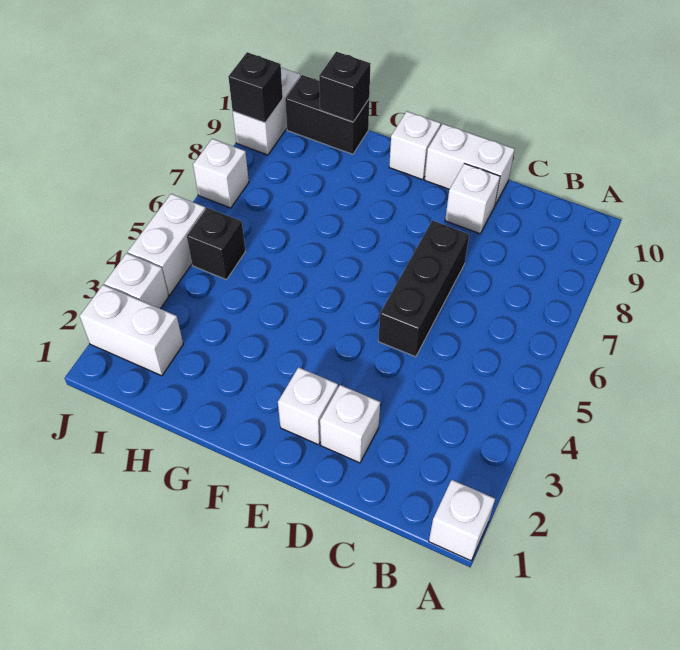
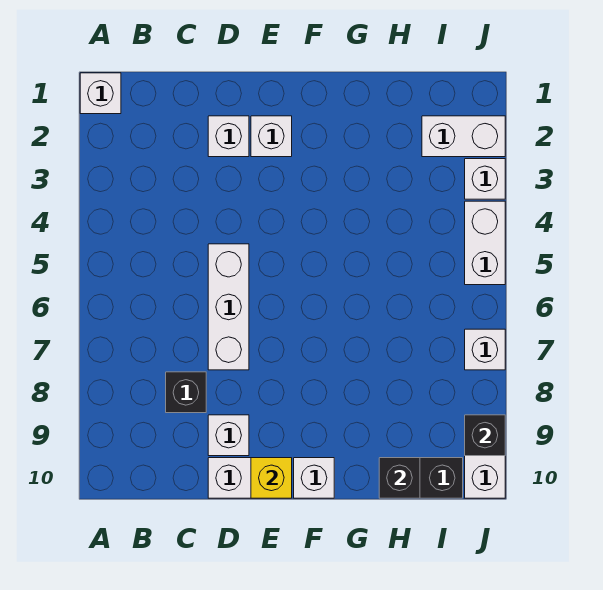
black brick D5:D7 level 1 -> white brick D5:D7 level 1
none -> yellow brick E10 level 2
black brick I5 level 1 -> black brick C8 level 1

